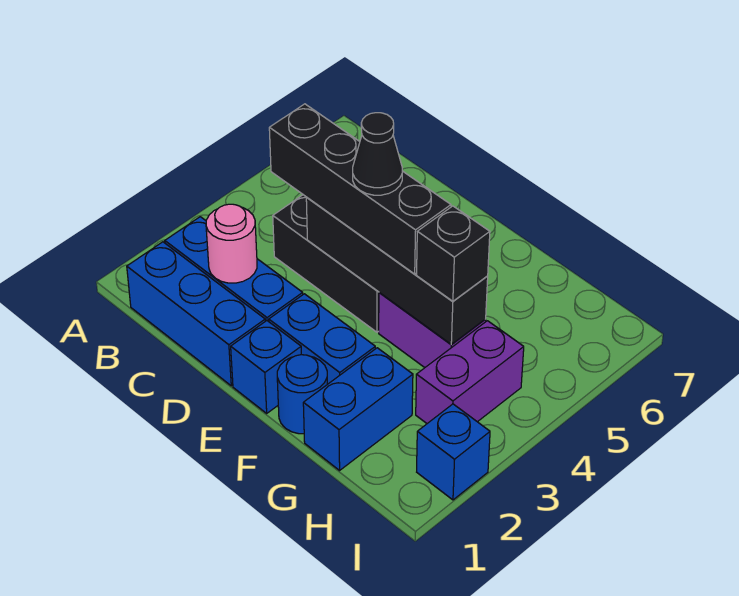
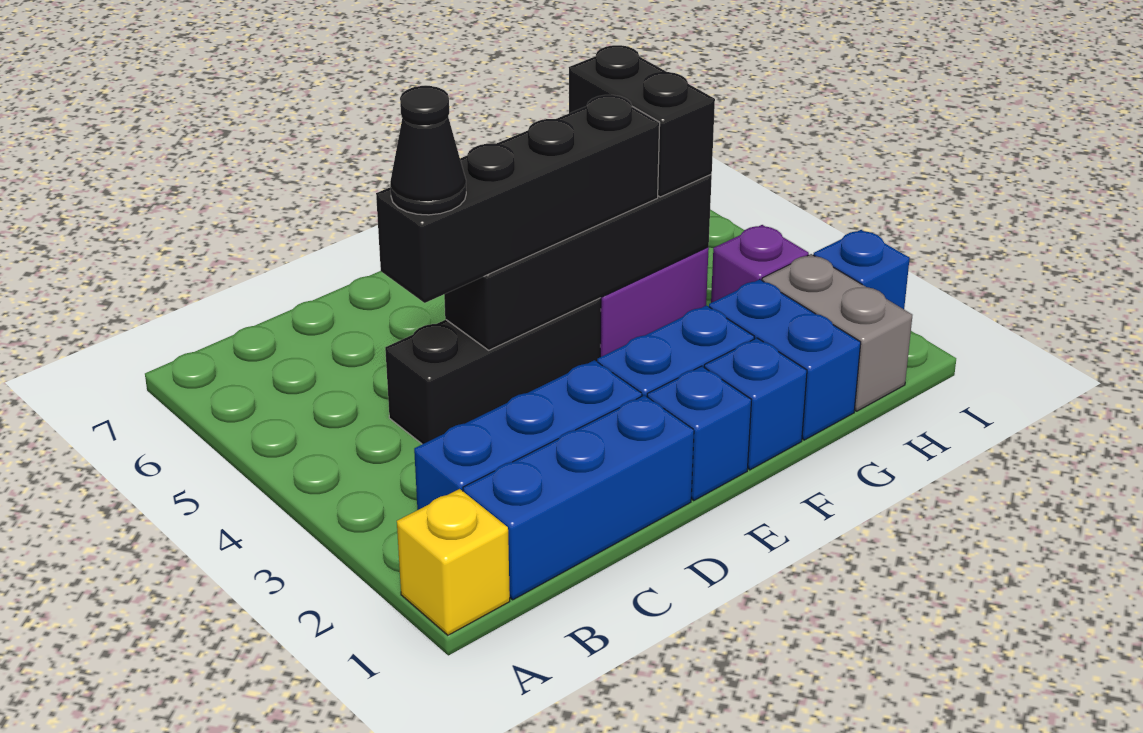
none -> yellow brick A1 level 1
pink round brick C2 level 2 -> none
black cone E4 level 4 -> black cone C4 level 4
blue round brick F1 level 1 -> blue brick F1 level 1
black brick G4 level 3 -> black brick G4:G5 level 3
none -> grey brick H1:H2 level 1
purple brick H3:H4 level 1 -> purple brick H3 level 1

